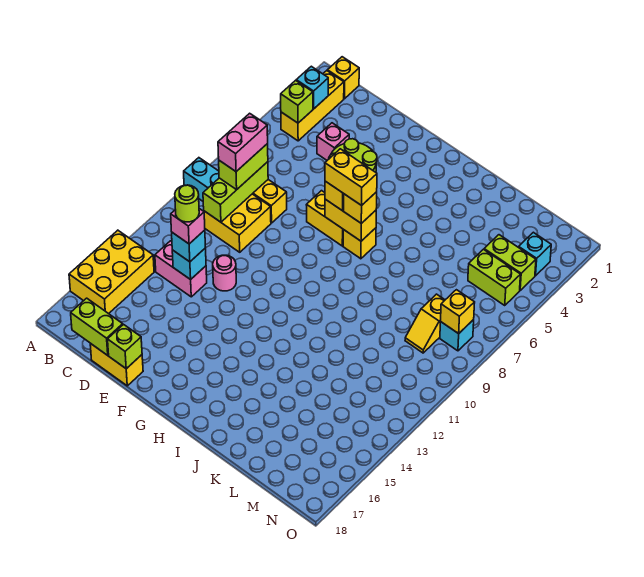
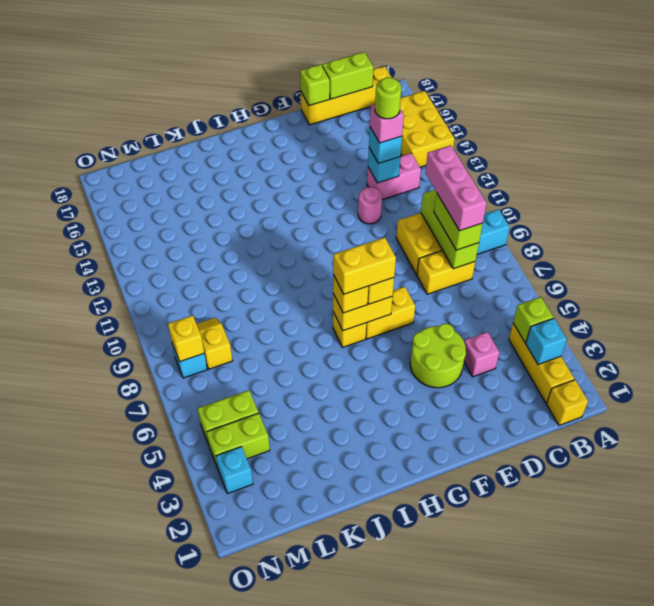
pink brick C8:C9 level 4 -> pink brick C8:C10 level 4
yellow brick D18:E18 level 1 -> yellow brick B18:E18 level 1

